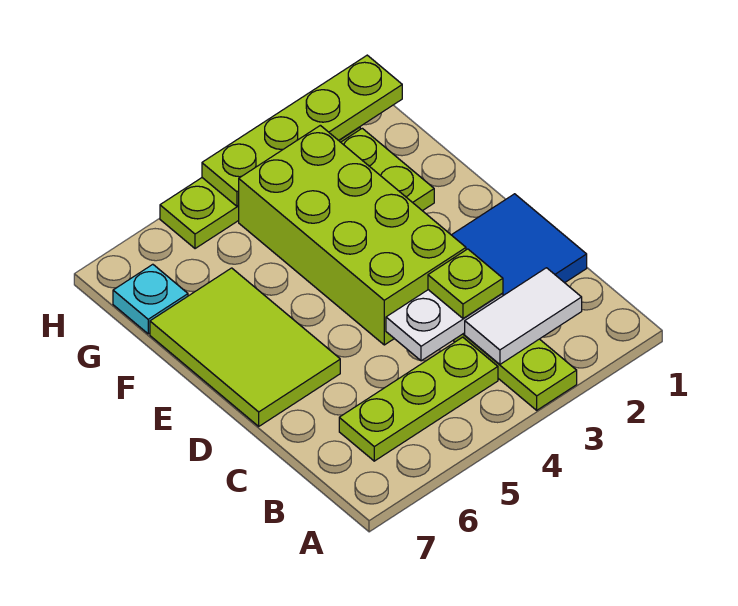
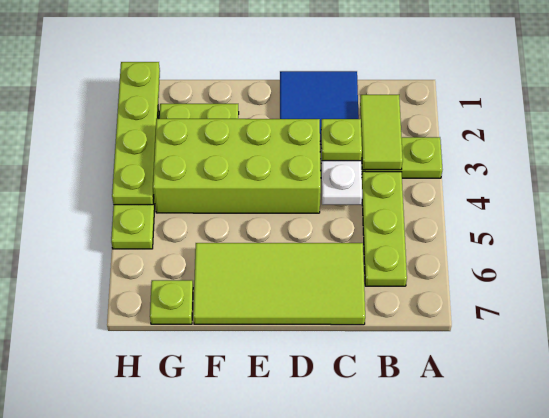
white tile B2:B3 level 2 -> lime tile B2:B3 level 2
lime tile D6:F7 level 1 -> lime tile C6:F7 level 1
cyan plate G7 level 1 -> lime plate G7 level 1

